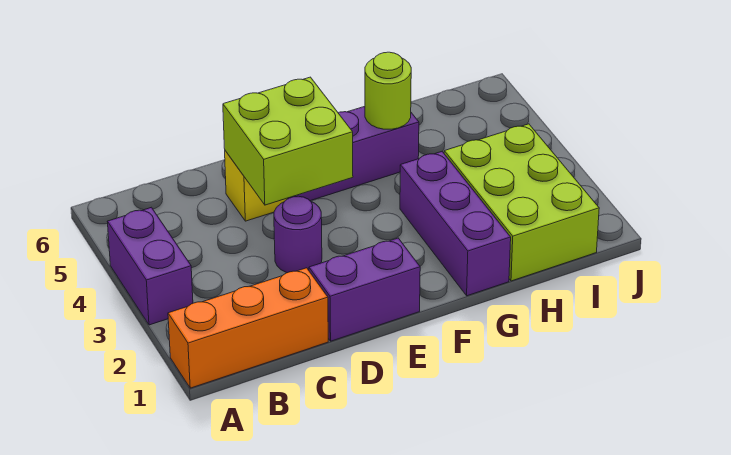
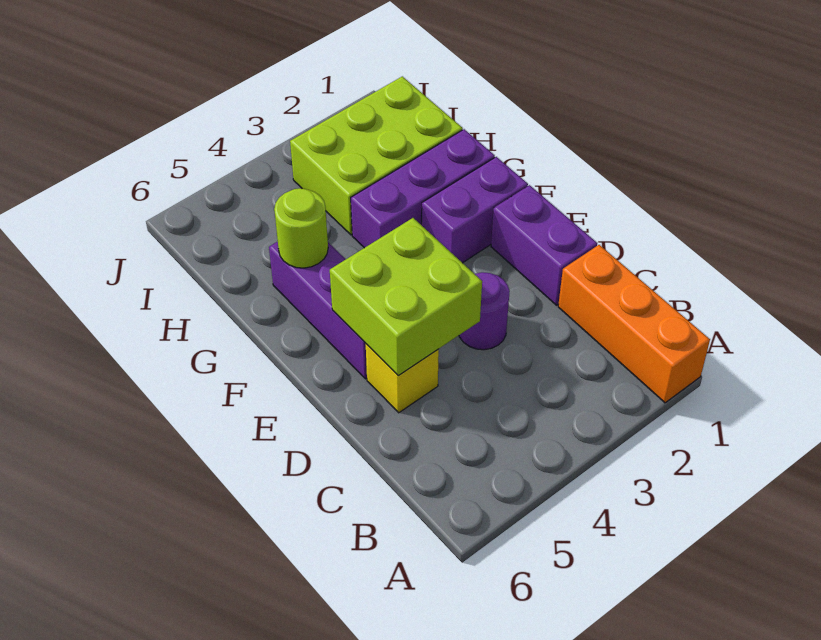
purple brick A3:A4 level 1 -> purple brick F1:F2 level 1

